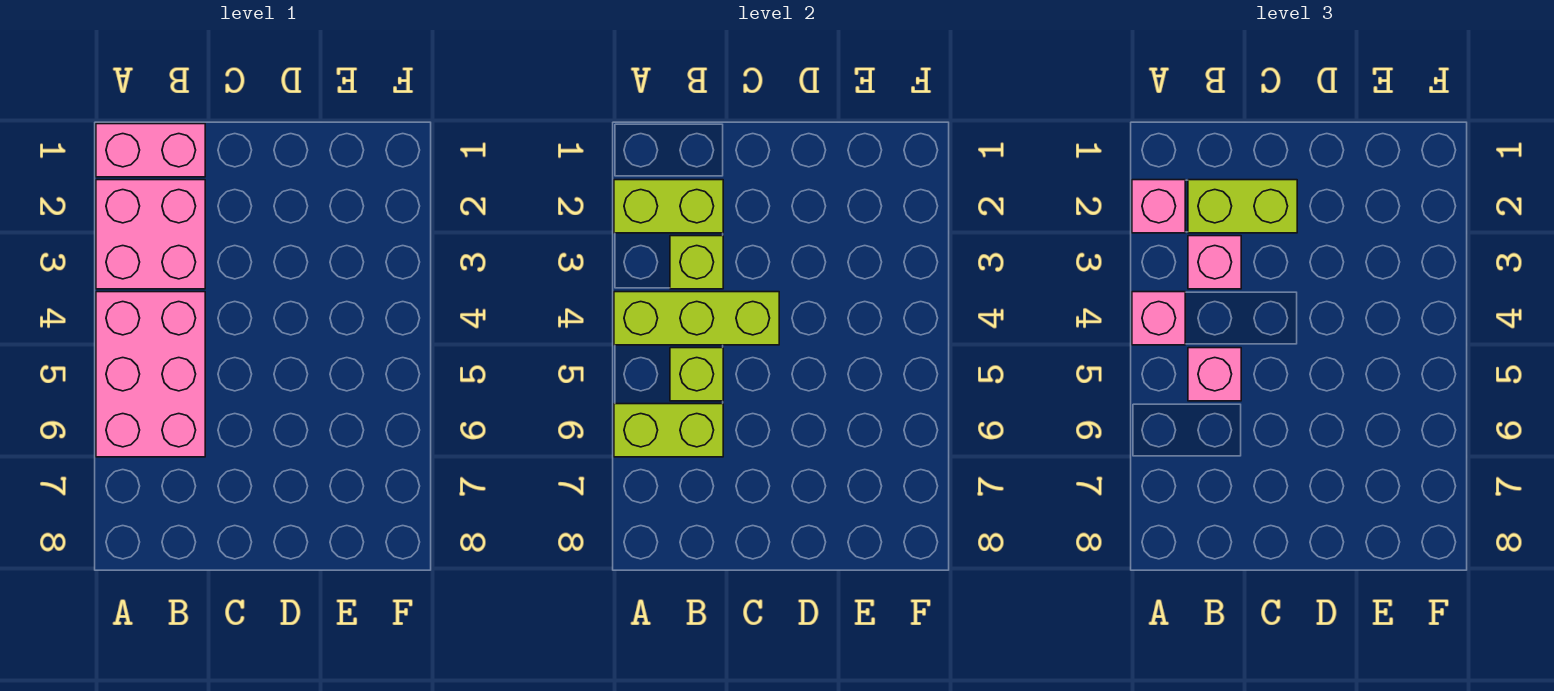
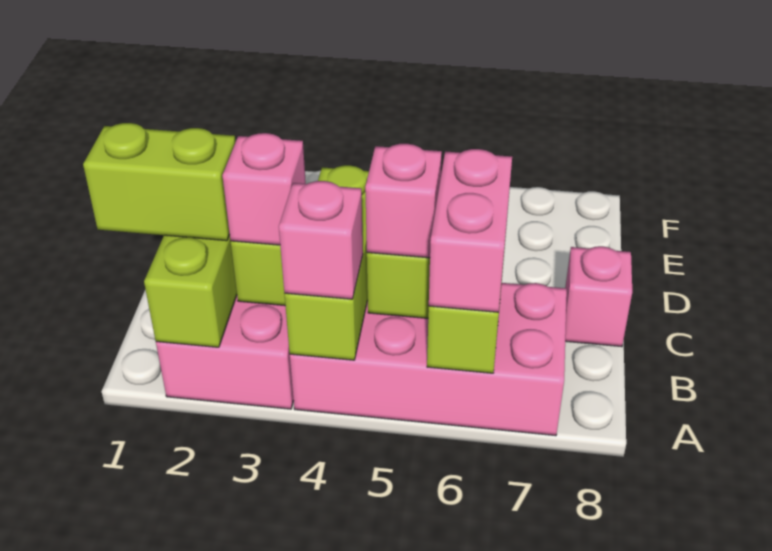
pink brick A1:B1 level 1 -> pink brick A6:B6 level 3
pink brick A2 level 3 -> pink brick C8 level 1
pink brick A4:B6 level 1 -> pink brick A4:B7 level 1
lime brick B2:C2 level 3 -> lime brick B1:B2 level 3

